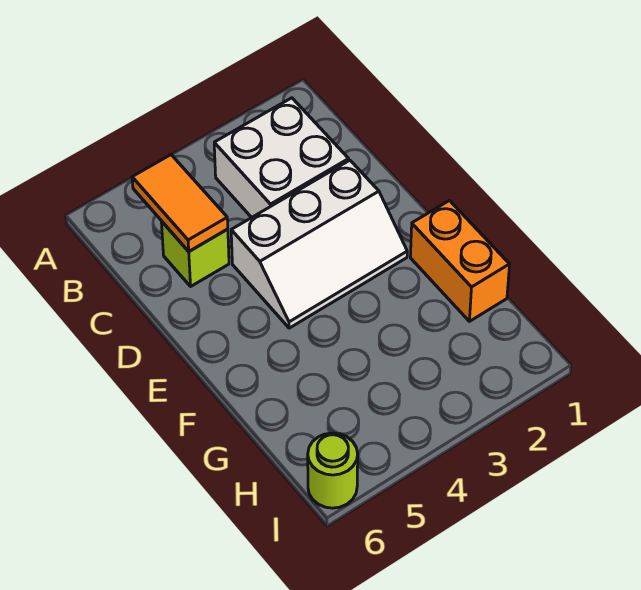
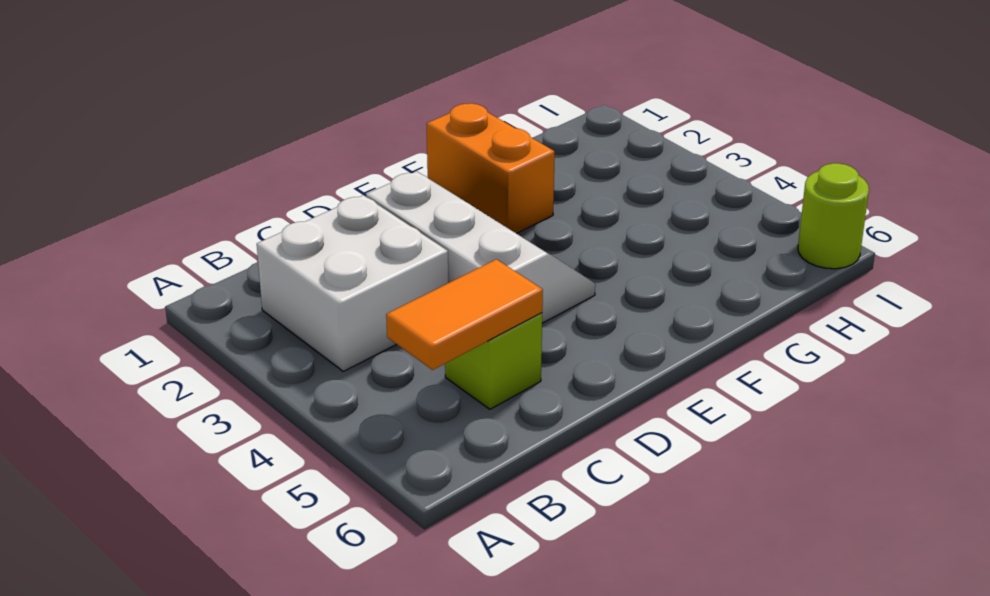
orange brick F1:G1 level 1 -> orange brick F1:F2 level 1

